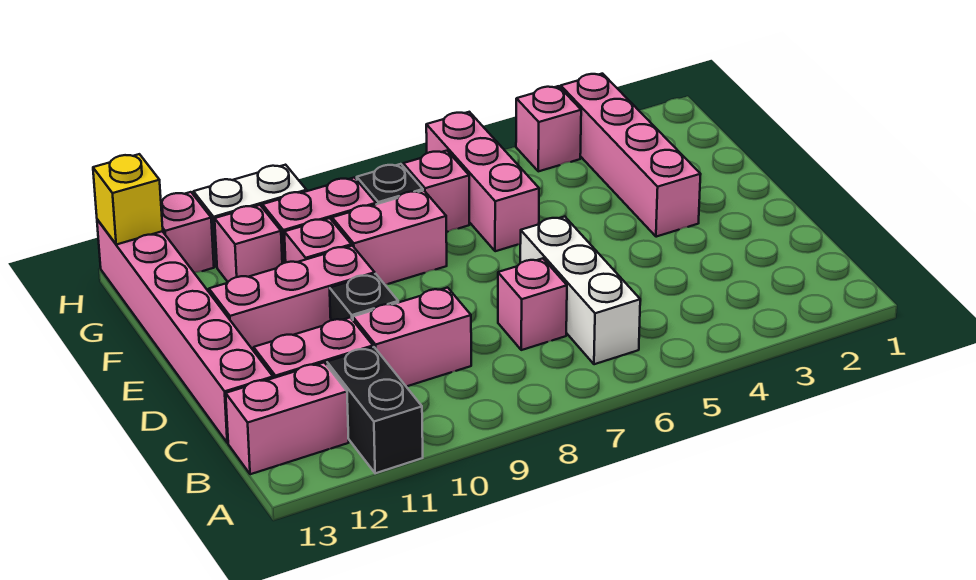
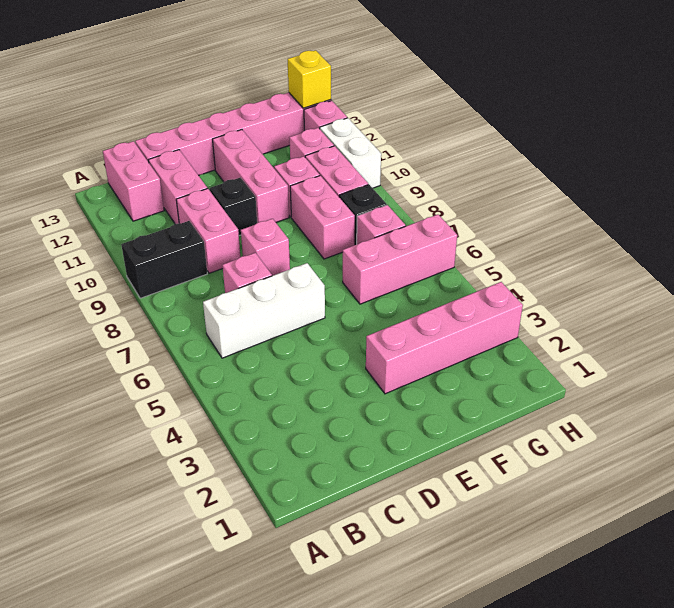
black brick A11:B11 level 1 -> black brick A9:B9 level 1
pink brick H4 level 1 -> pink brick D8 level 1

